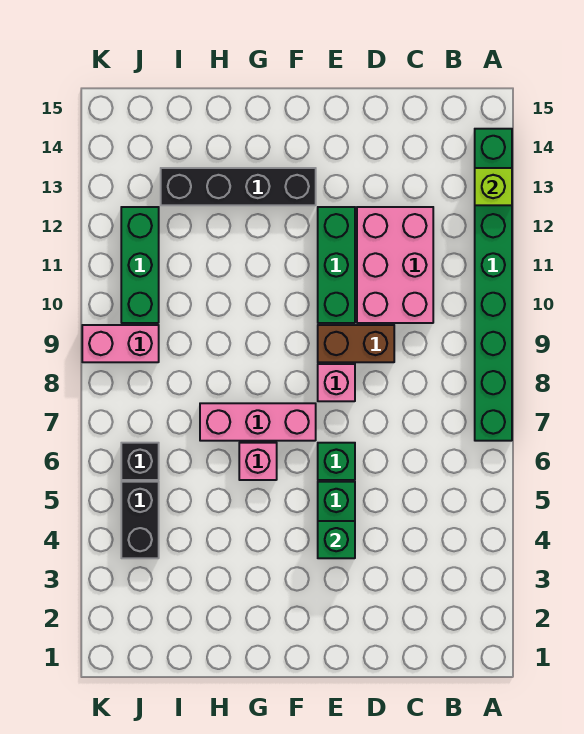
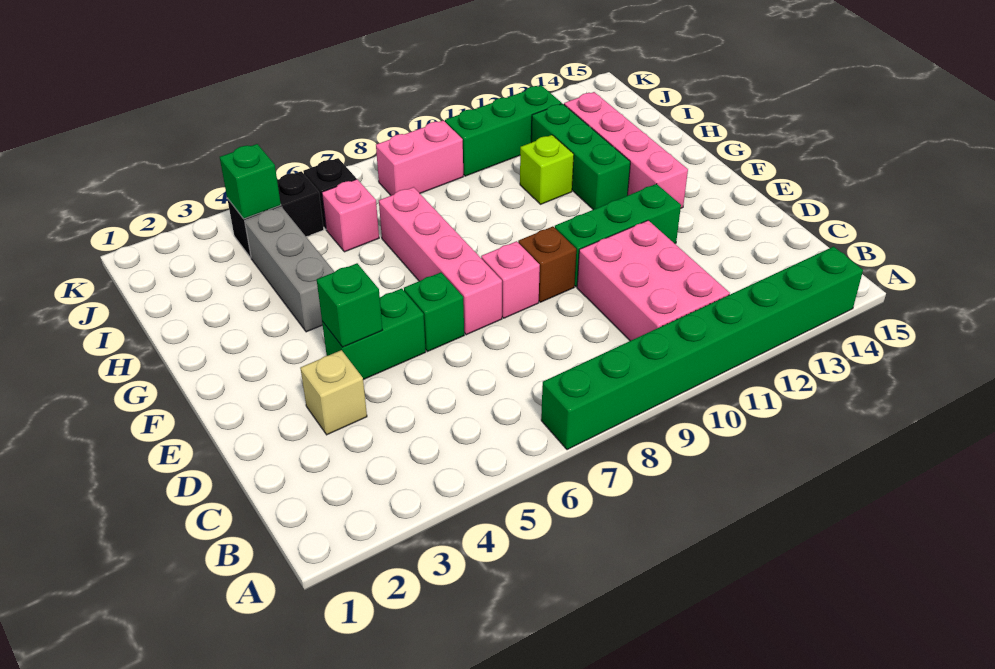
lime brick A13 level 2 -> lime brick H11 level 1
pink brick C10:D12 level 1 -> pink brick B10:D11 level 1
none -> tan brick D3 level 1
brown brick D9:E9 level 1 -> brown brick E9 level 1
pink brick F7:H7 level 1 -> pink brick E7:H7 level 1
black brick F13:I13 level 1 -> pink brick F13:I13 level 1
none -> grey brick G4:I4 level 1
pink brick G6 level 1 -> pink brick I6 level 1
none -> green brick G12:I12 level 1
none -> green brick J4 level 2
pink brick J9:K9 level 1 -> pink brick J8:J9 level 1

